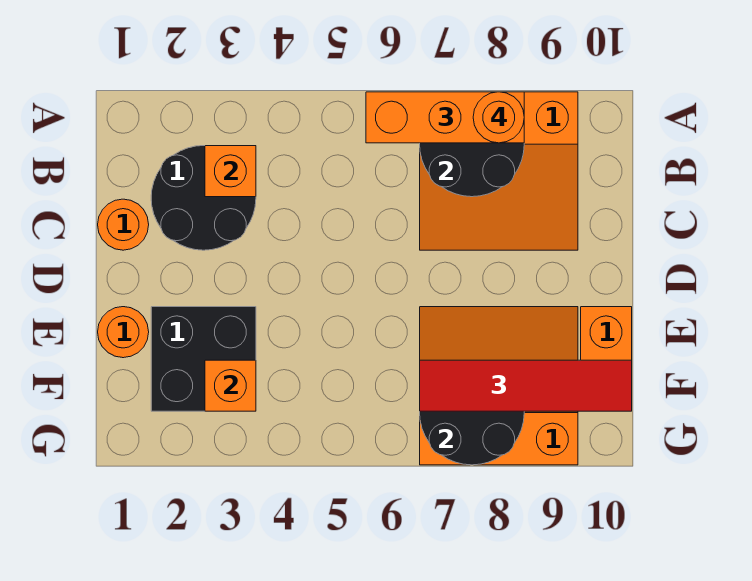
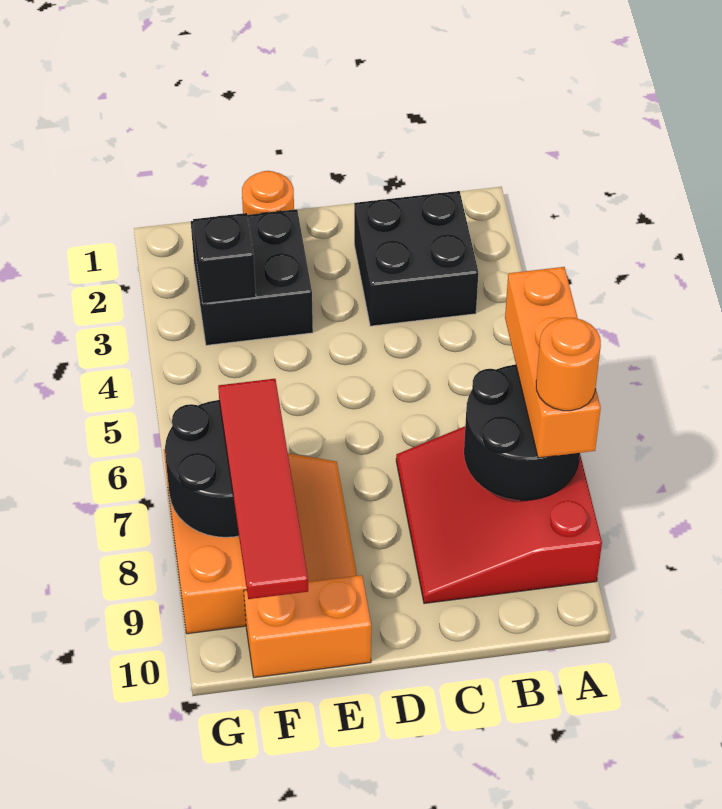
orange slope A7:C9 level 1 top A -> red slope A7:C9 level 1 top A
black round brick B2:C3 level 1 -> black brick B2:C3 level 1
orange brick B3 level 2 -> none
orange round brick C1 level 1 -> none
orange brick F3 level 2 -> black brick F3 level 2

